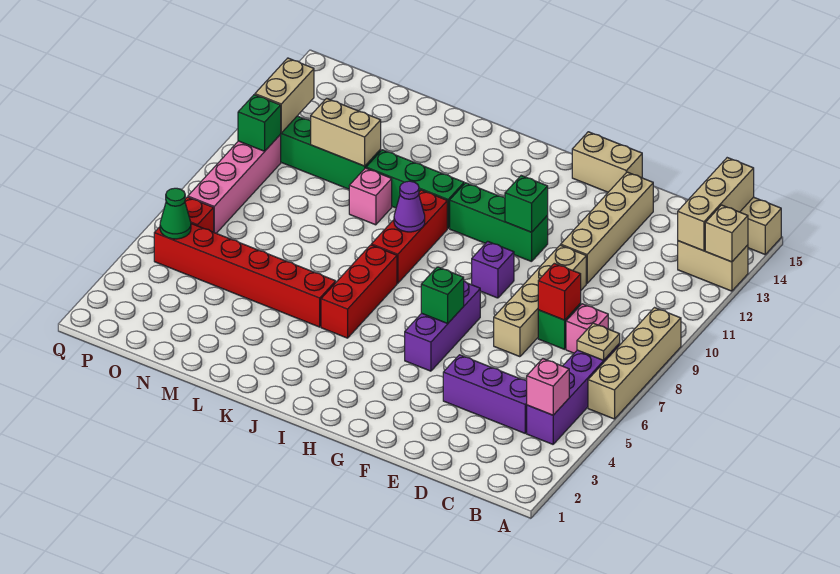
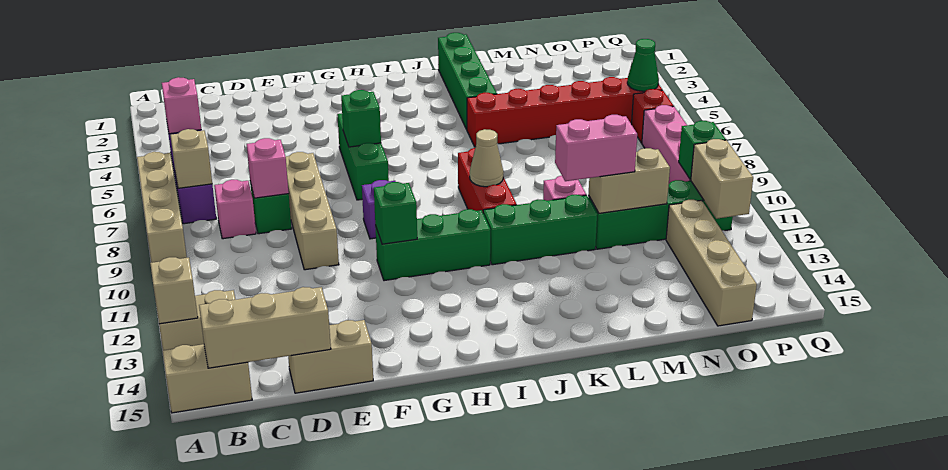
tan plate B7 level 2 -> tan brick B7 level 2
tan brick B13:B15 level 2 -> tan brick B15:D15 level 2
purple brick C4:E4 level 1 -> none
red brick D8 level 2 -> pink brick D8 level 2
tan brick E11:E14 level 1 -> tan brick O12:O15 level 1
tan brick F15:G15 level 1 -> tan brick D15:E15 level 1
purple brick G5:G7 level 1 -> green brick G5:G7 level 1
red brick J5:J7 level 1 -> none
purple cone J9 level 2 -> tan cone J9 level 2
none -> green brick K1:K4 level 1
none -> pink brick L11:M11 level 3

